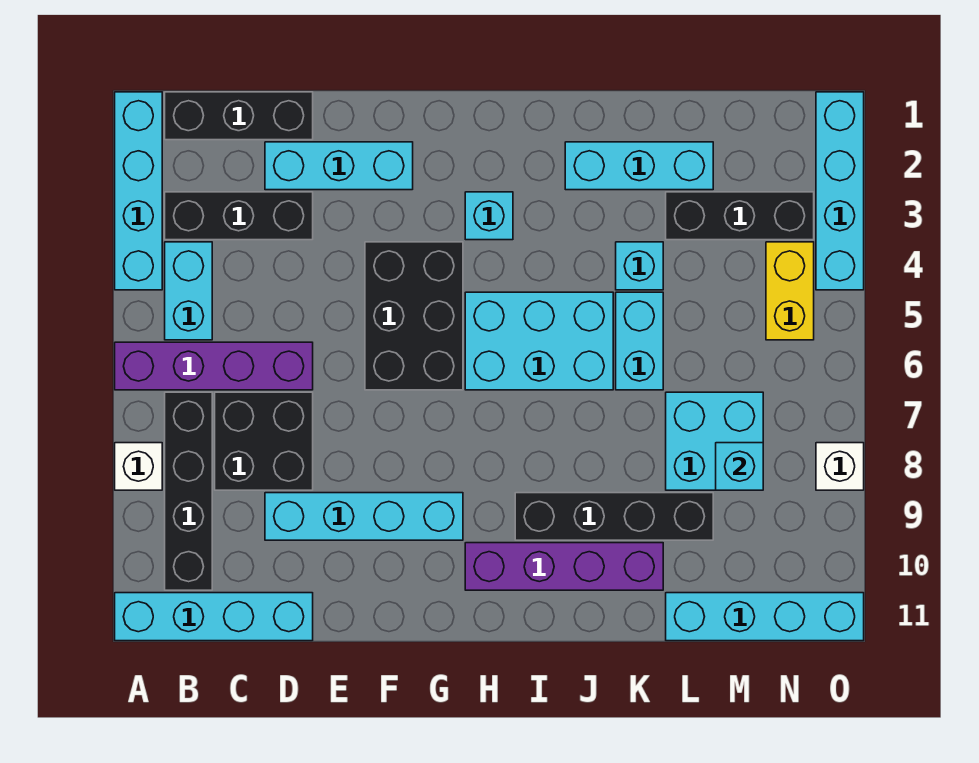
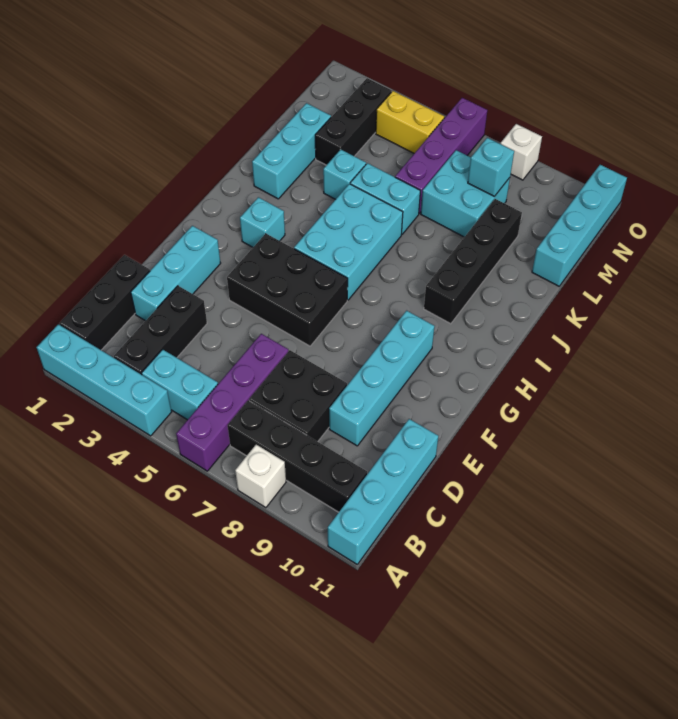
purple brick H10:K10 level 1 -> purple brick L6:O6 level 1
cyan brick O1:O4 level 1 -> none

